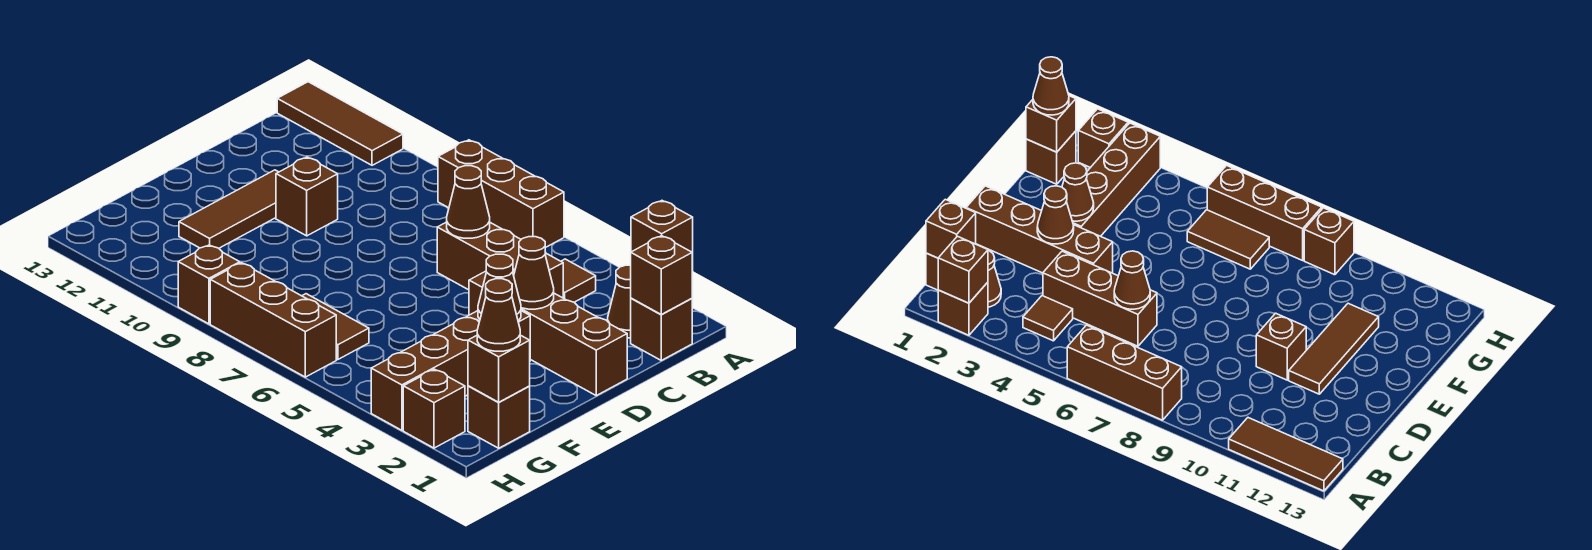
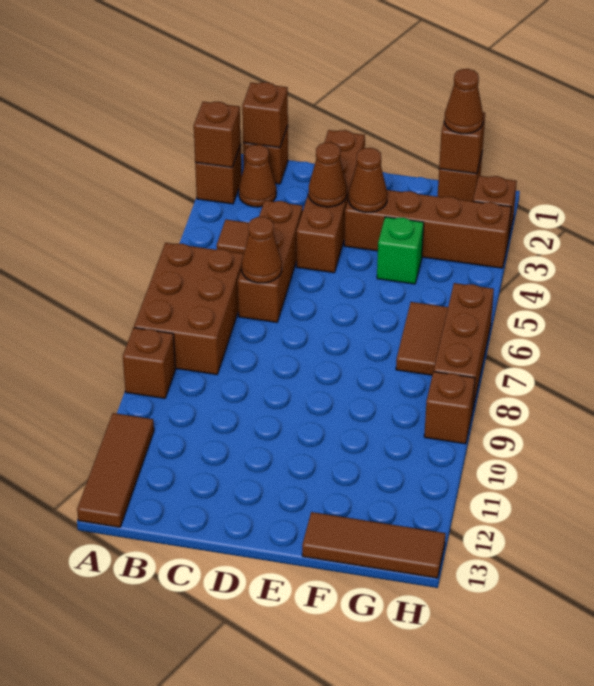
brown brick A6:A8 level 1 -> brown brick A6:B8 level 1
brown brick D10 level 1 -> brown brick A9 level 1
brown tile D11:F11 level 1 -> brown tile F13:H13 level 1
none -> green brick F4 level 1

